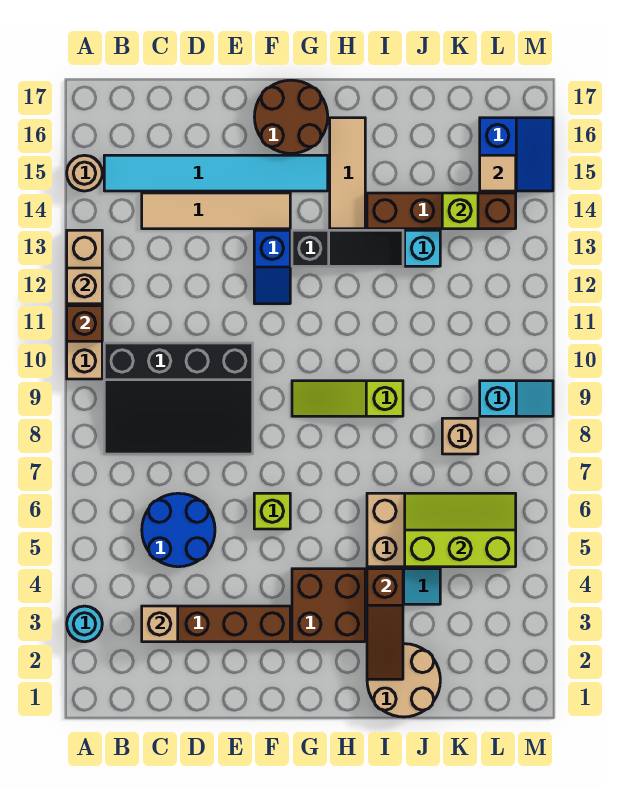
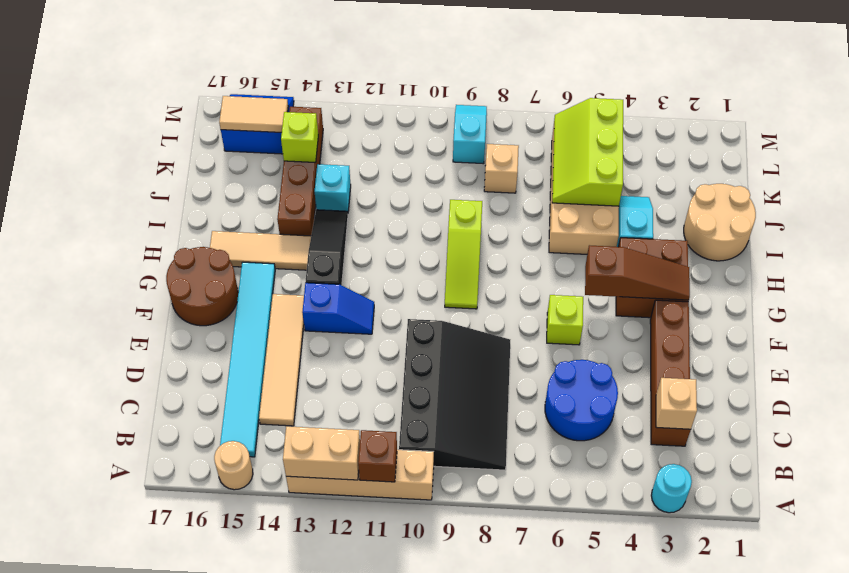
tan brick A12 level 2 -> tan brick A12:A13 level 2
brown slope I2:I4 level 2 top 4 -> brown slope G3:G5 level 2 top 5
tan tile L15 level 2 -> tan tile L15:L16 level 2

